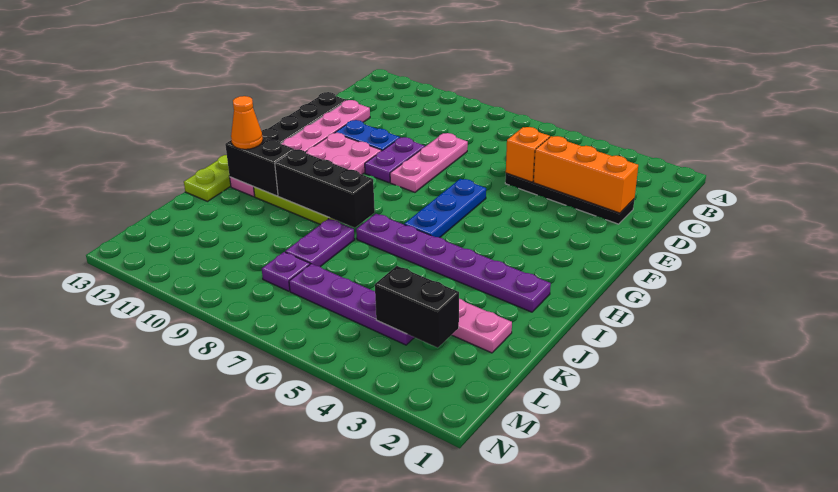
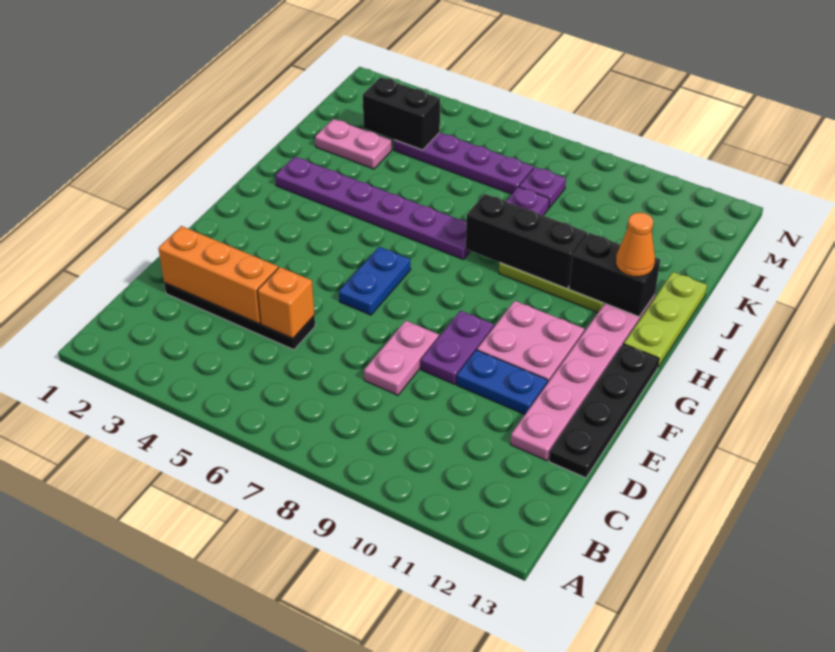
pink plate D8:F8 level 1 -> pink plate D8:E8 level 1
blue plate F6:H6 level 1 -> blue plate F6:G6 level 1

